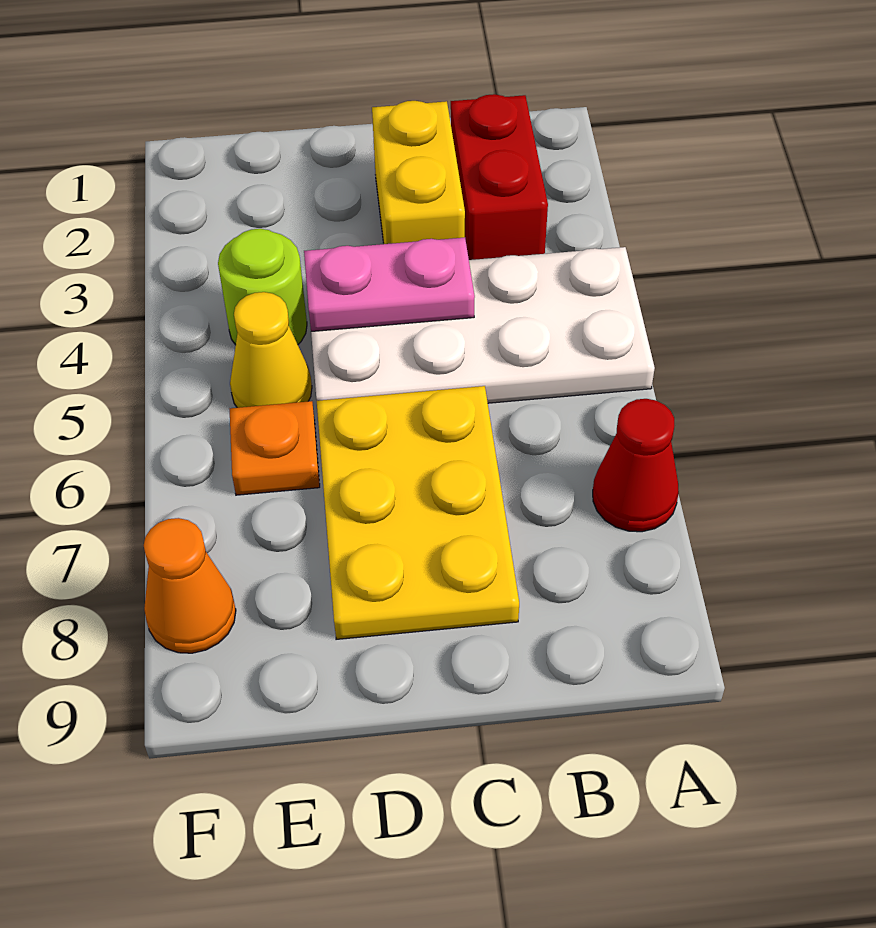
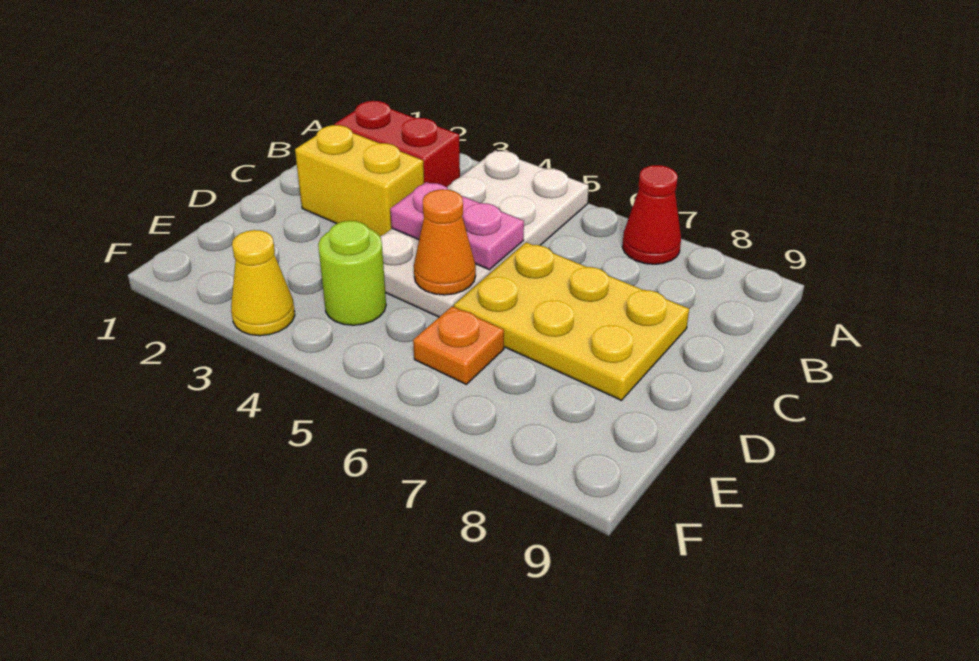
pink plate C4:D4 level 2 -> pink plate C4:C5 level 2
yellow cone E5 level 1 -> yellow cone F3 level 1
orange cone F8 level 1 -> orange cone D5 level 2

